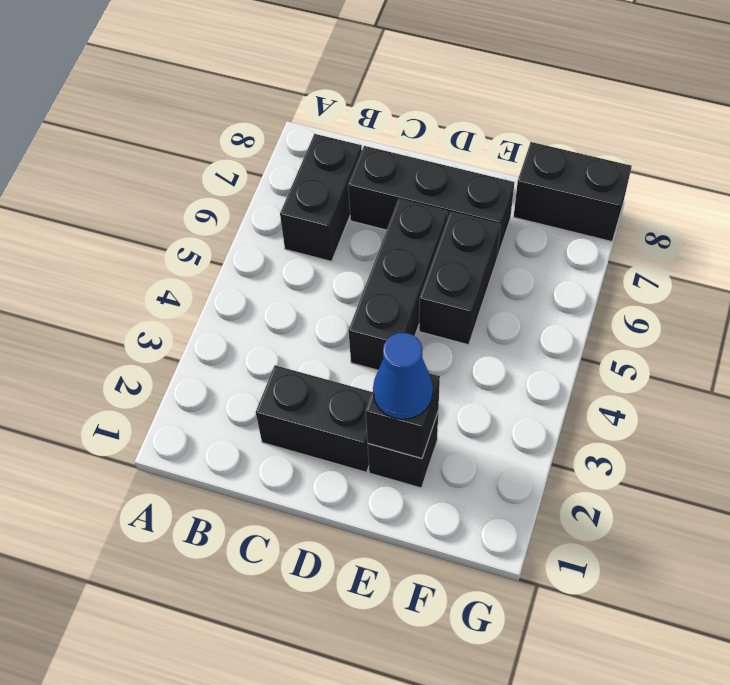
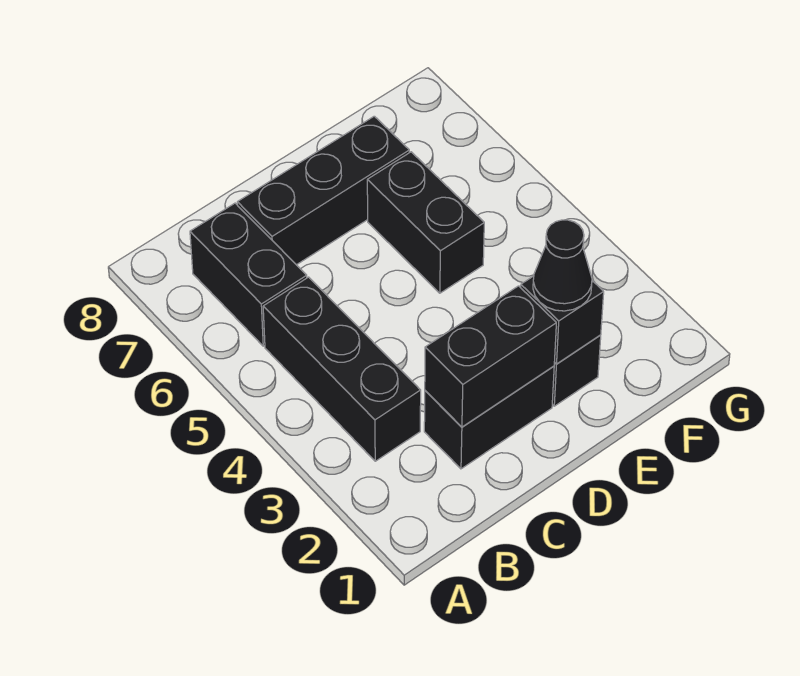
black brick D4:D6 level 1 -> black brick B3:B5 level 1
blue cone E2 level 3 -> black cone E2 level 3
black brick F8:G8 level 1 -> black brick C2:D2 level 2

